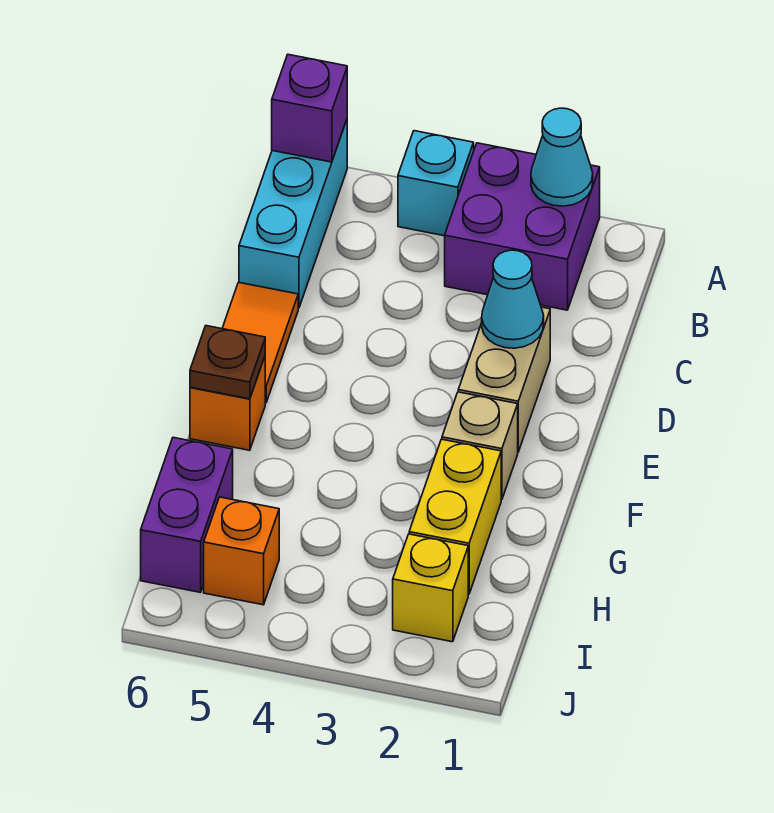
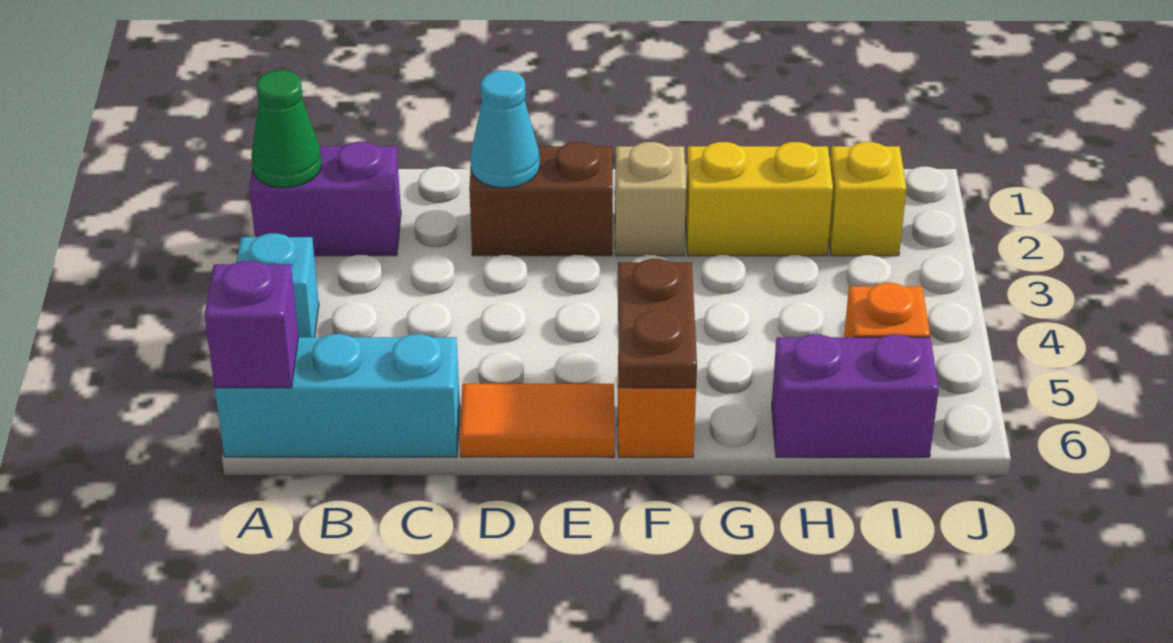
purple brick A2:B3 level 1 -> purple brick A2:B2 level 1
cyan cone A2 level 2 -> green cone A2 level 2
tan brick D2:E2 level 1 -> brown brick D2:E2 level 1
brown plate F6 level 2 -> brown plate F5:F6 level 2

